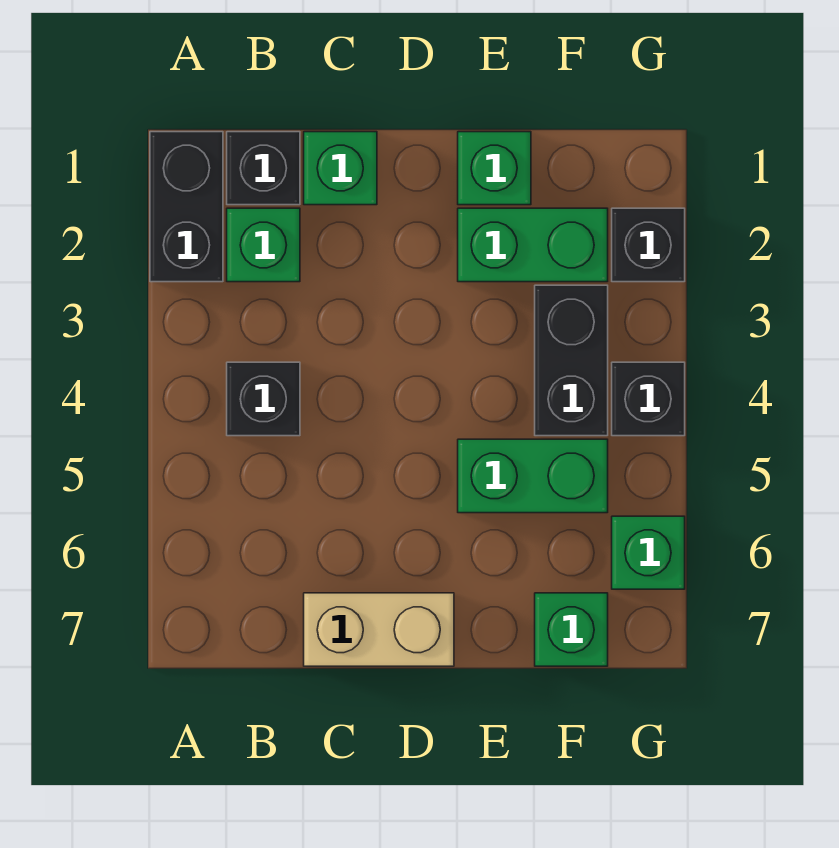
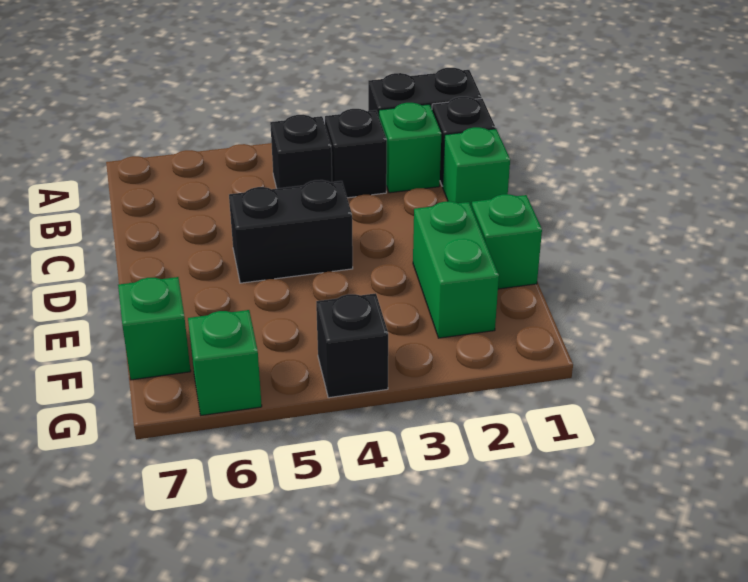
tan brick C7:D7 level 1 -> none
green brick E5:F5 level 1 -> none
black brick F3:F4 level 1 -> black brick D4:D5 level 1
black brick G2 level 1 -> black brick B3 level 1

